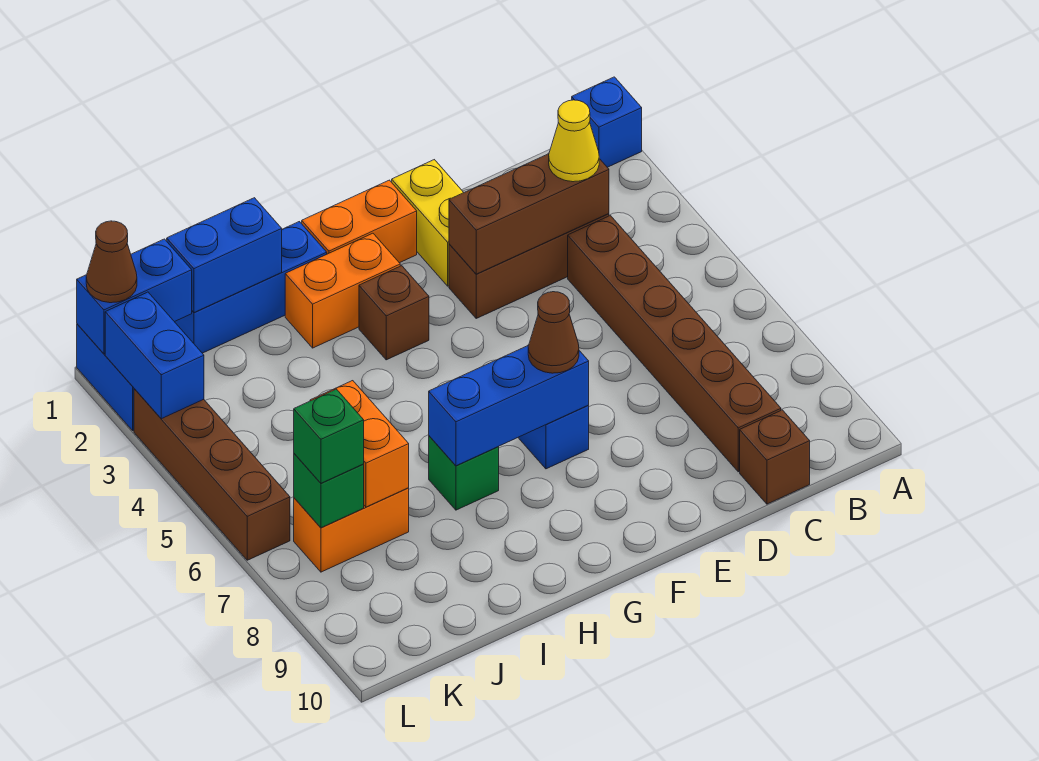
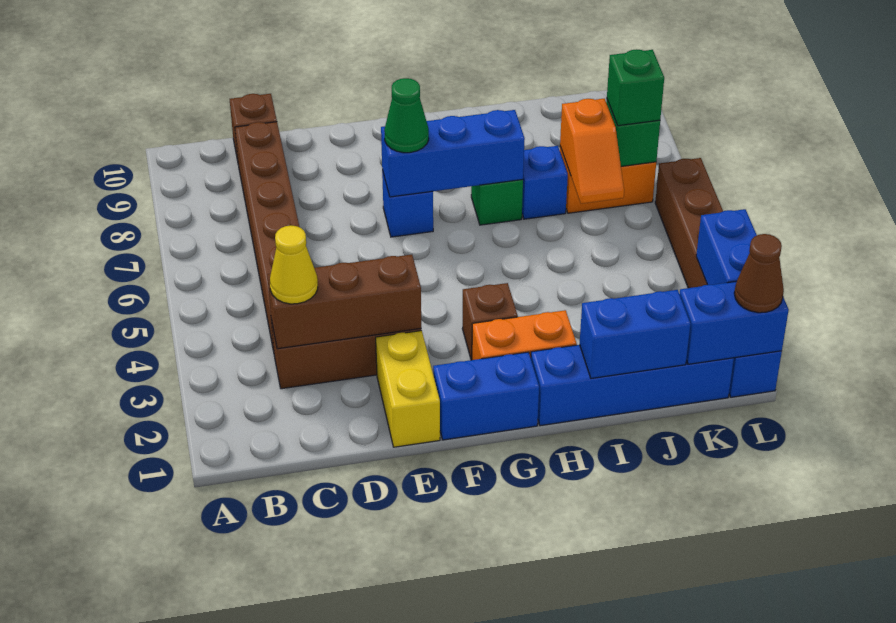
blue brick A1 level 1 -> blue brick I7 level 1
orange brick F1:G1 level 1 -> blue brick F1:G1 level 1
brown cone F7 level 3 -> green cone F7 level 3
blue brick H1:J1 level 1 -> blue brick H1:K1 level 1
orange brick J6:J7 level 2 -> orange slope J6:J7 level 2 top 7

